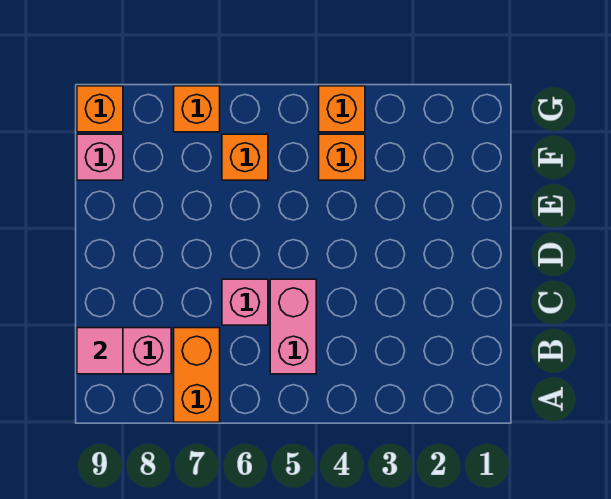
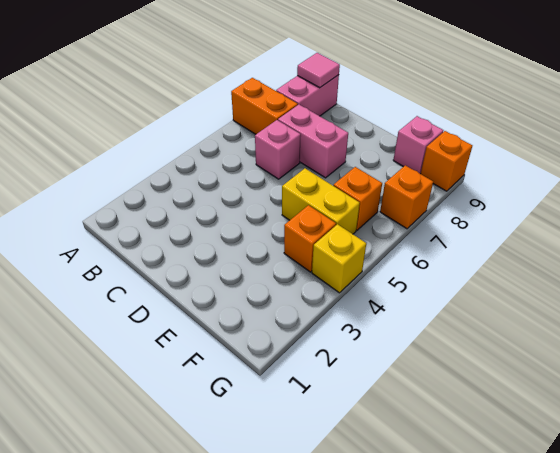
pink brick B5:C5 level 1 -> pink brick C7:D7 level 1
none -> yellow brick E5:F5 level 1
orange brick G4 level 1 -> yellow brick G4 level 1

